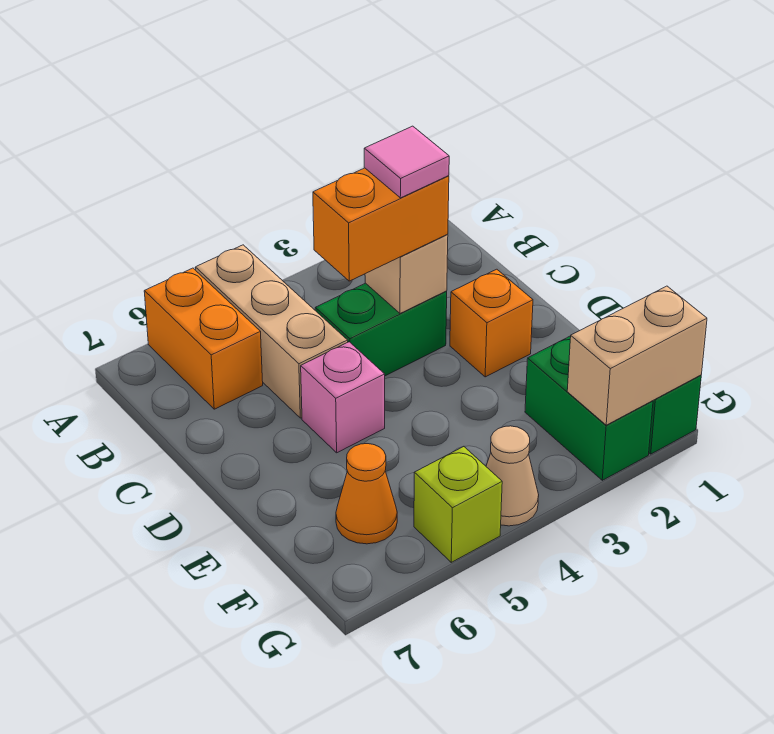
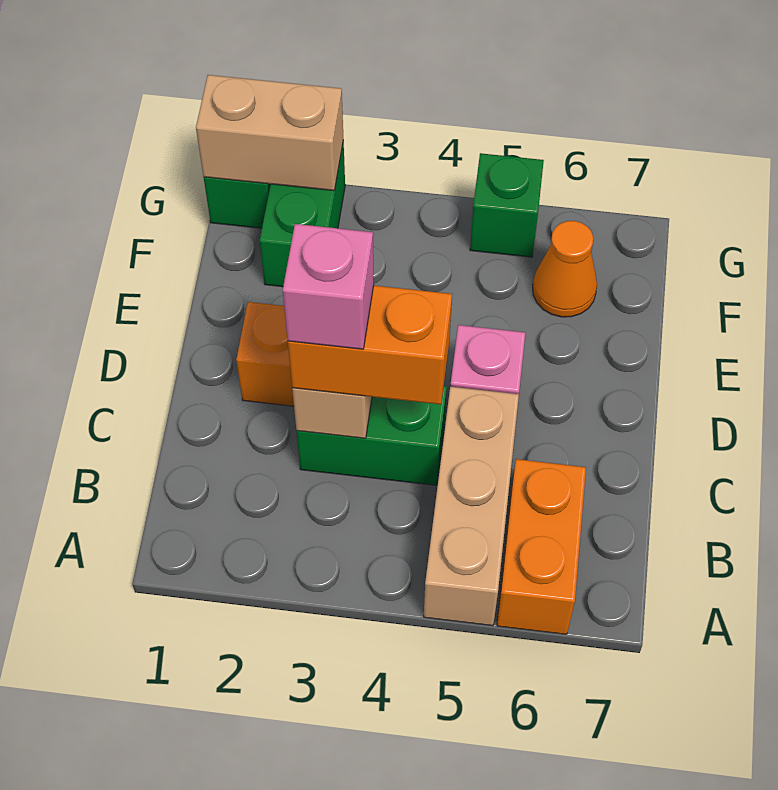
pink tile C3 level 4 -> pink brick C3 level 4
tan cone G4 level 1 -> none
lime brick G5 level 1 -> green brick G5 level 1

